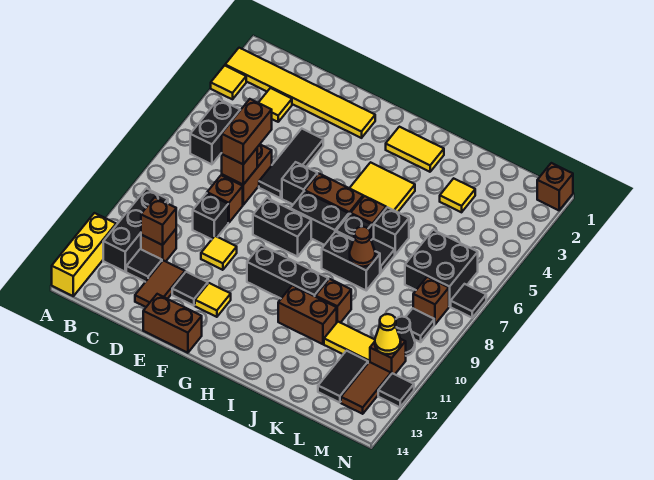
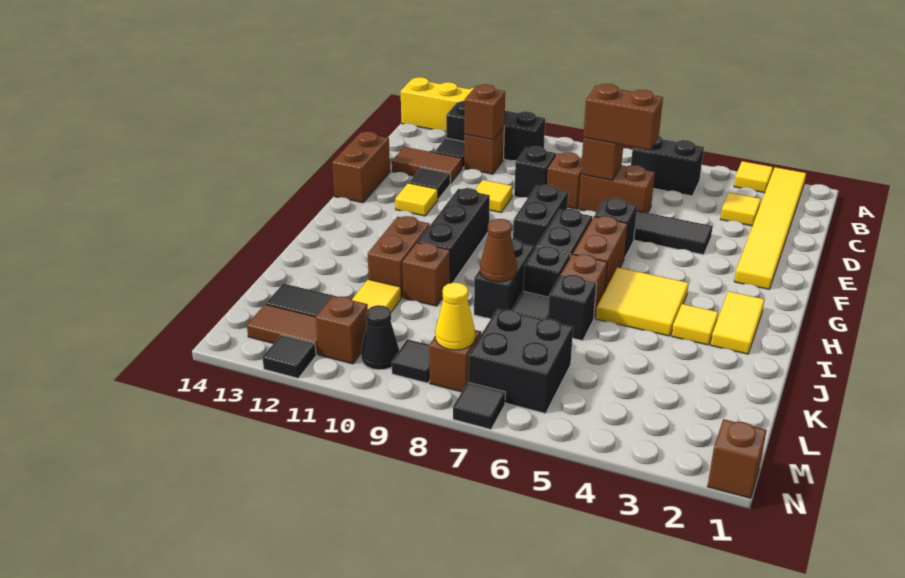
yellow tile K3 level 1 -> yellow tile I3 level 1
yellow cone M11 level 2 -> yellow cone M8 level 2

